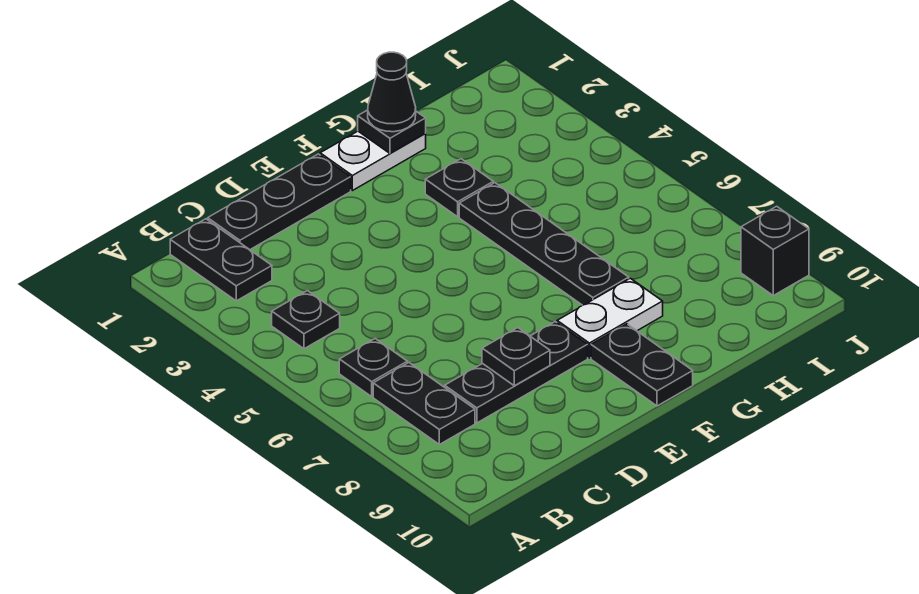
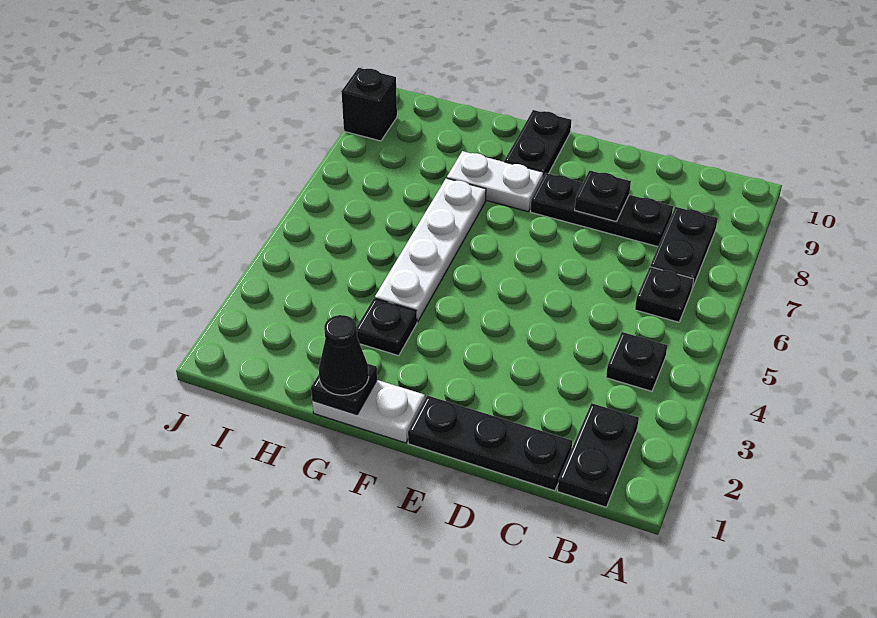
black plate G4:G7 level 1 -> white plate G4:G7 level 1

